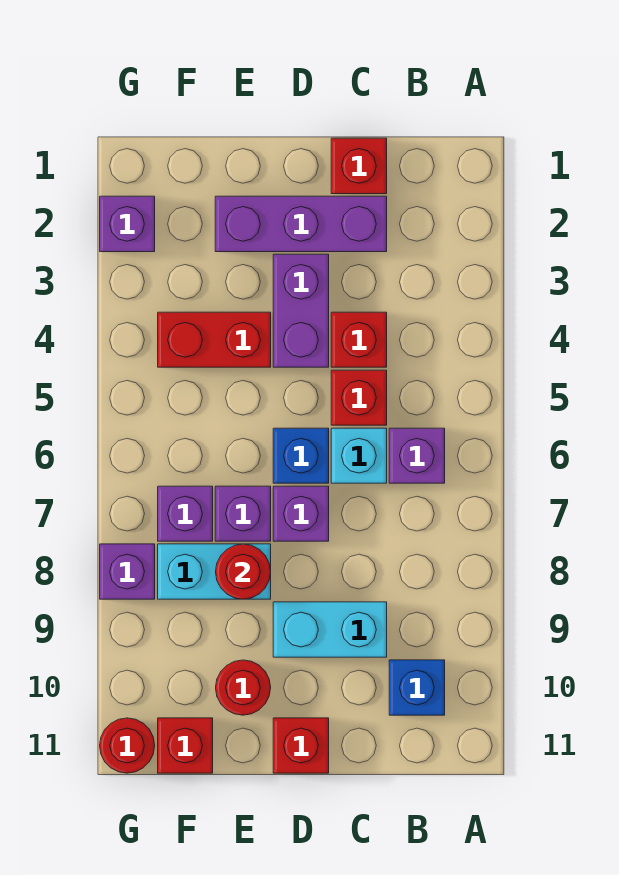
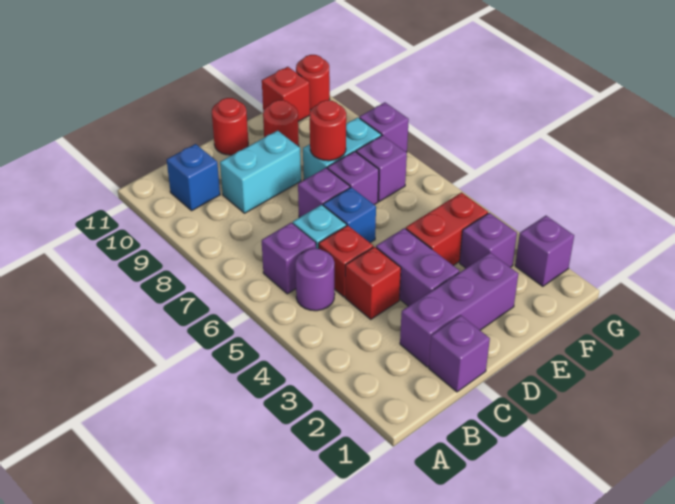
none -> purple round brick B5 level 1
red brick C1 level 1 -> purple brick C1 level 1
red brick D11 level 1 -> red round brick D11 level 1
none -> purple brick F3 level 1

